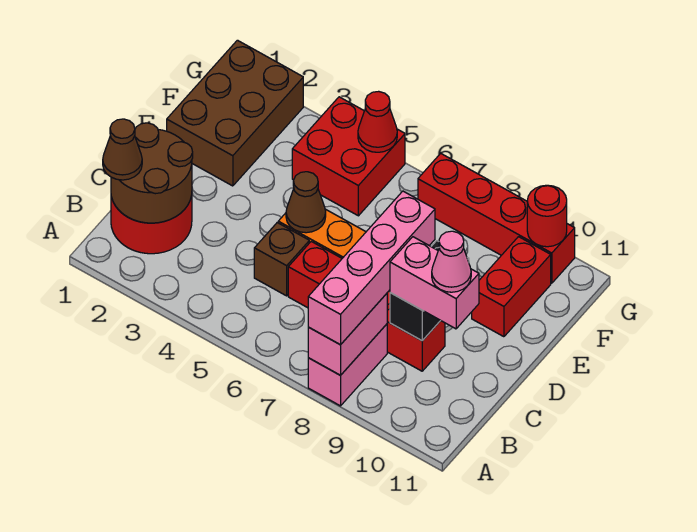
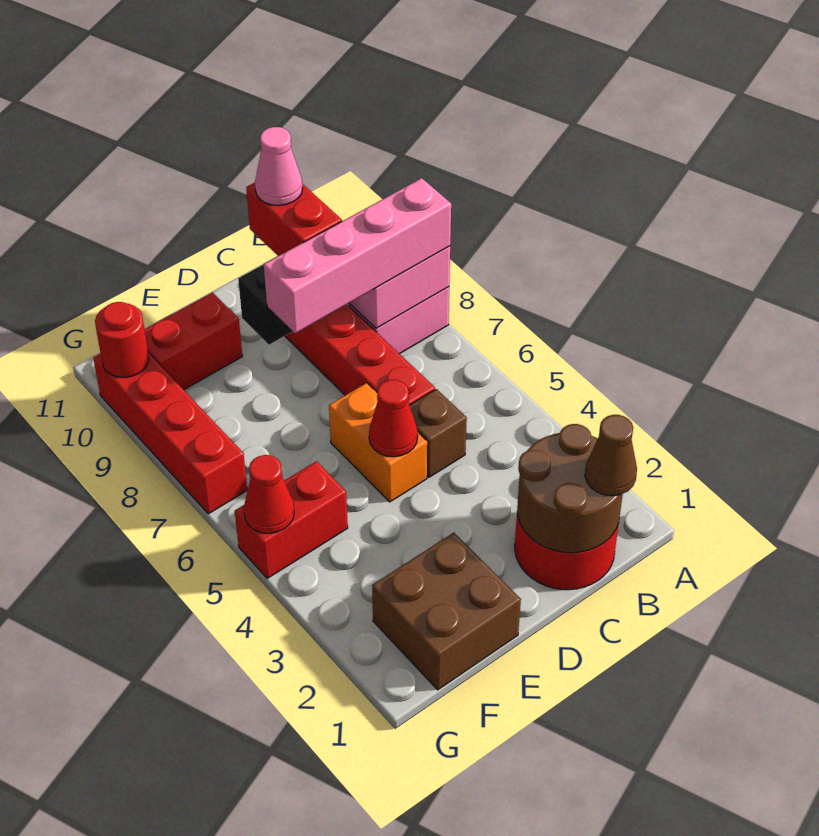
pink brick C9:C10 level 3 -> red brick C9:C10 level 3
brown cone D5 level 2 -> red cone D5 level 2
brown brick E1:G2 level 1 -> brown brick E1:F2 level 1
red brick F4:G5 level 1 -> red brick F5:G5 level 1

